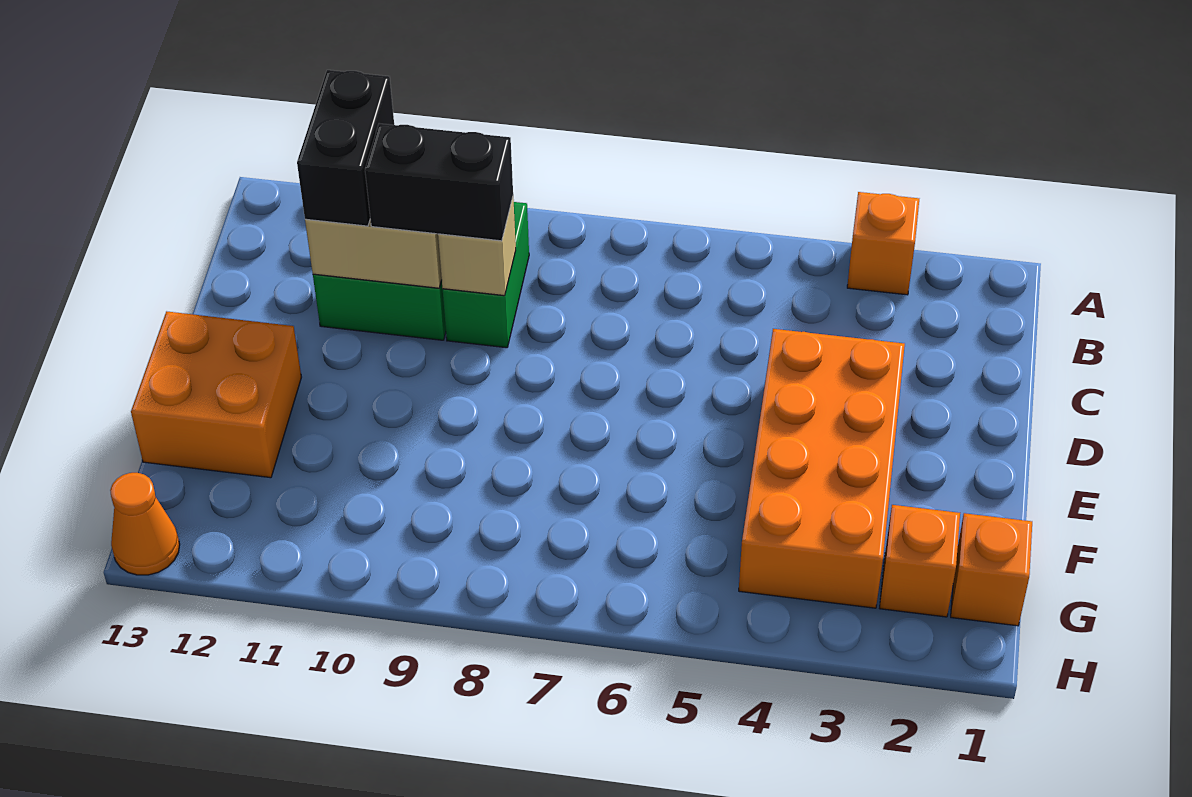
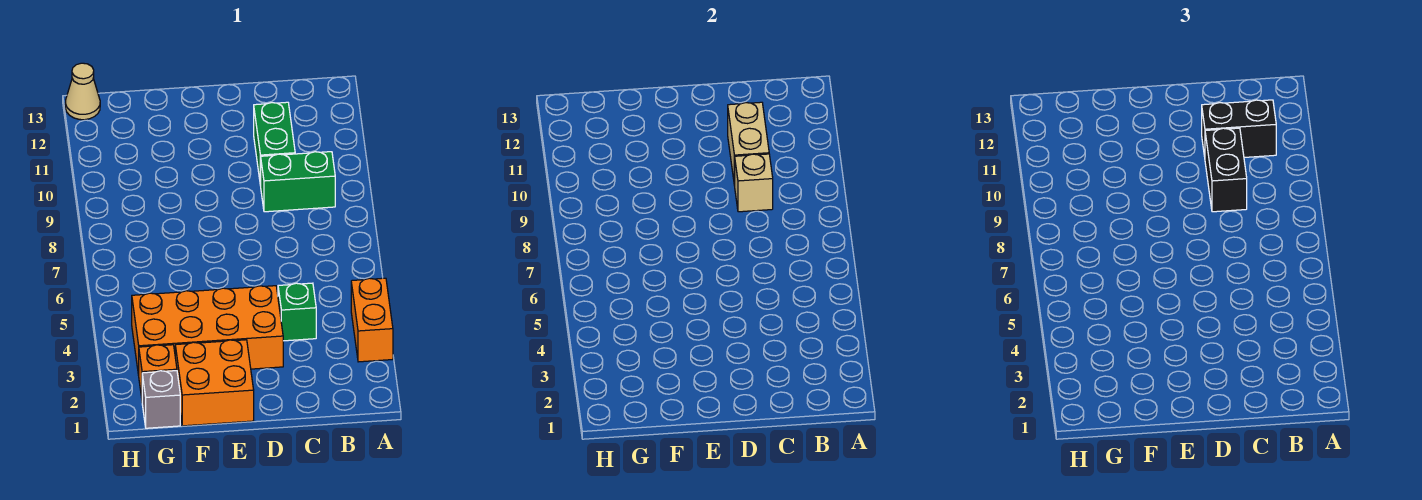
orange brick A3 level 1 -> orange brick A3:A4 level 1
none -> green brick C4 level 1
orange brick E12:F13 level 1 -> orange brick E1:F2 level 1
orange brick G1 level 1 -> grey brick G1 level 1
orange cone H13 level 1 -> tan cone H13 level 1

